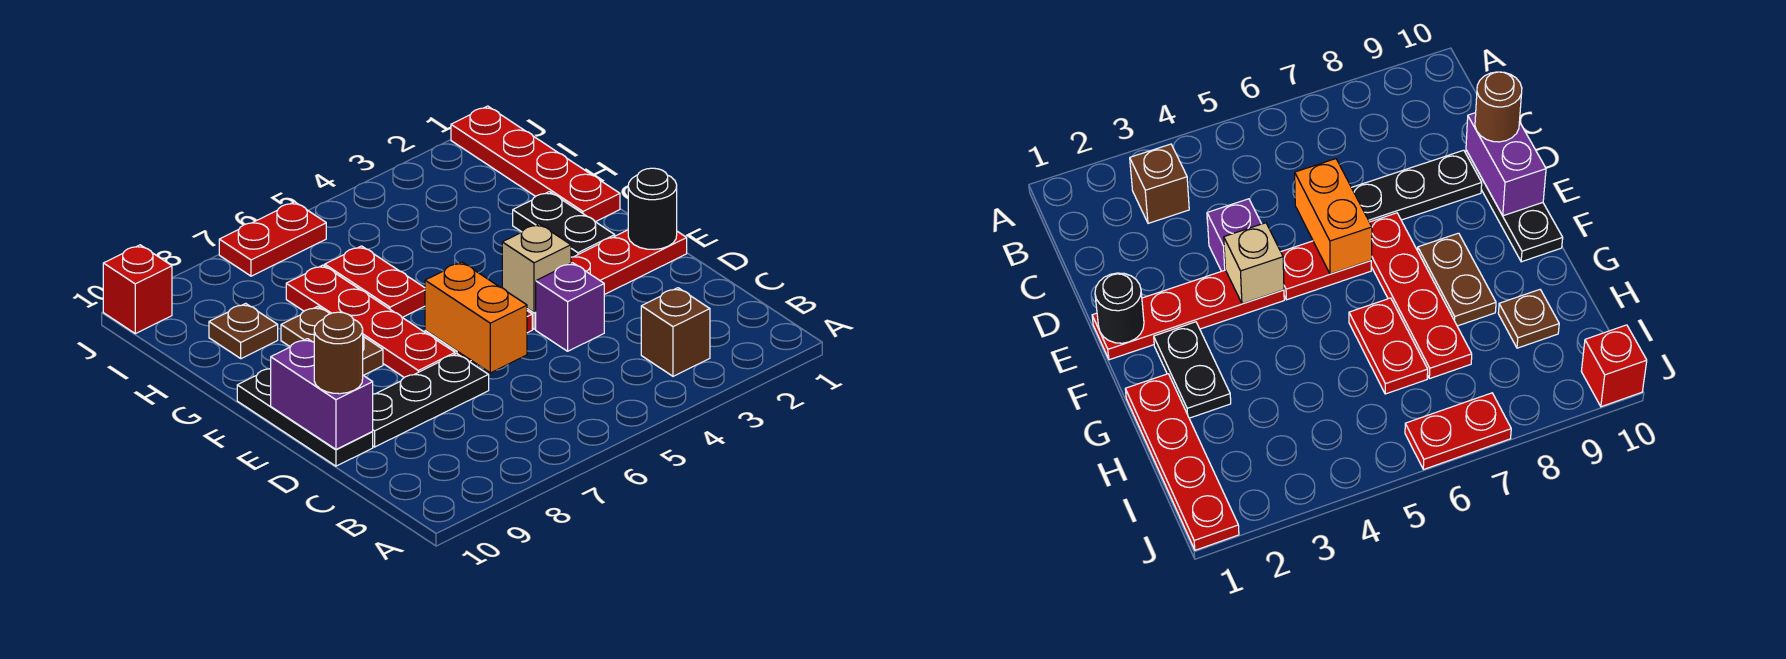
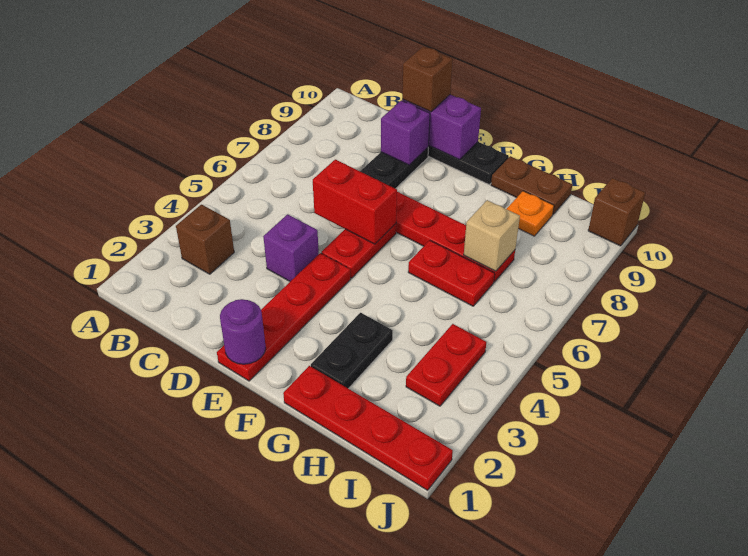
orange brick D6:E6 level 2 -> red brick D6:E6 level 2
none -> purple brick D9 level 2
brown round brick D10 level 3 -> brown brick D10 level 3
black round brick E1 level 2 -> purple round brick E1 level 2
tan brick E4 level 2 -> tan brick H7 level 2
black plate F2:G2 level 1 -> black plate G2:G3 level 1
brown plate F8:G8 level 1 -> brown plate G10:H10 level 1
brown plate H9 level 1 -> orange plate H9 level 1
red plate J6:J7 level 1 -> red plate I3:I4 level 1
red brick J10 level 1 -> brown brick J10 level 1

